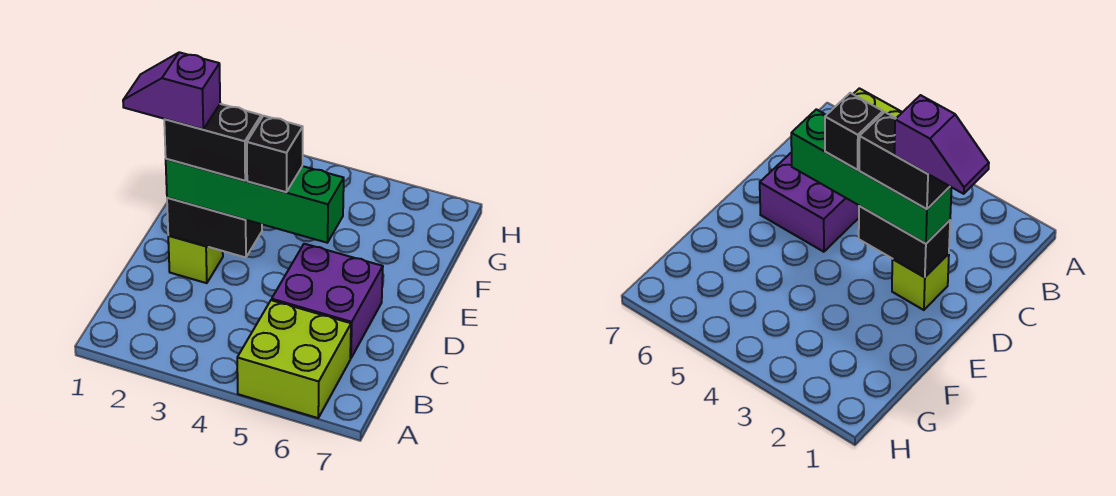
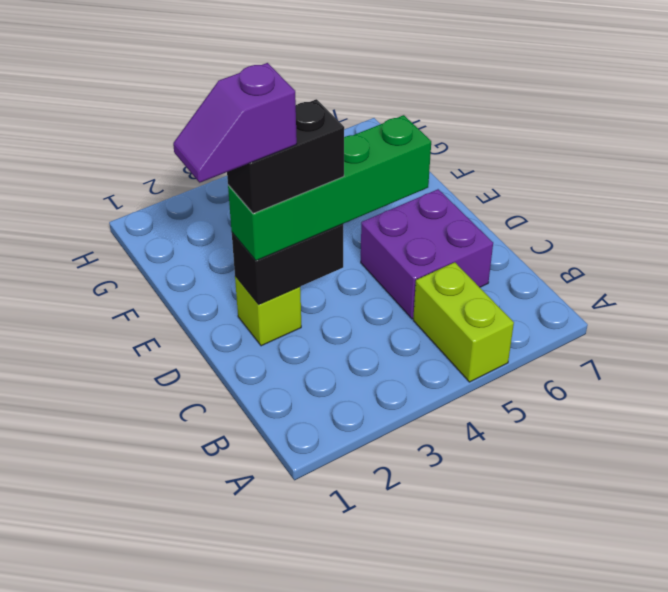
lime brick A5:B6 level 1 -> lime brick A5:B5 level 1
black brick D4 level 4 -> none

